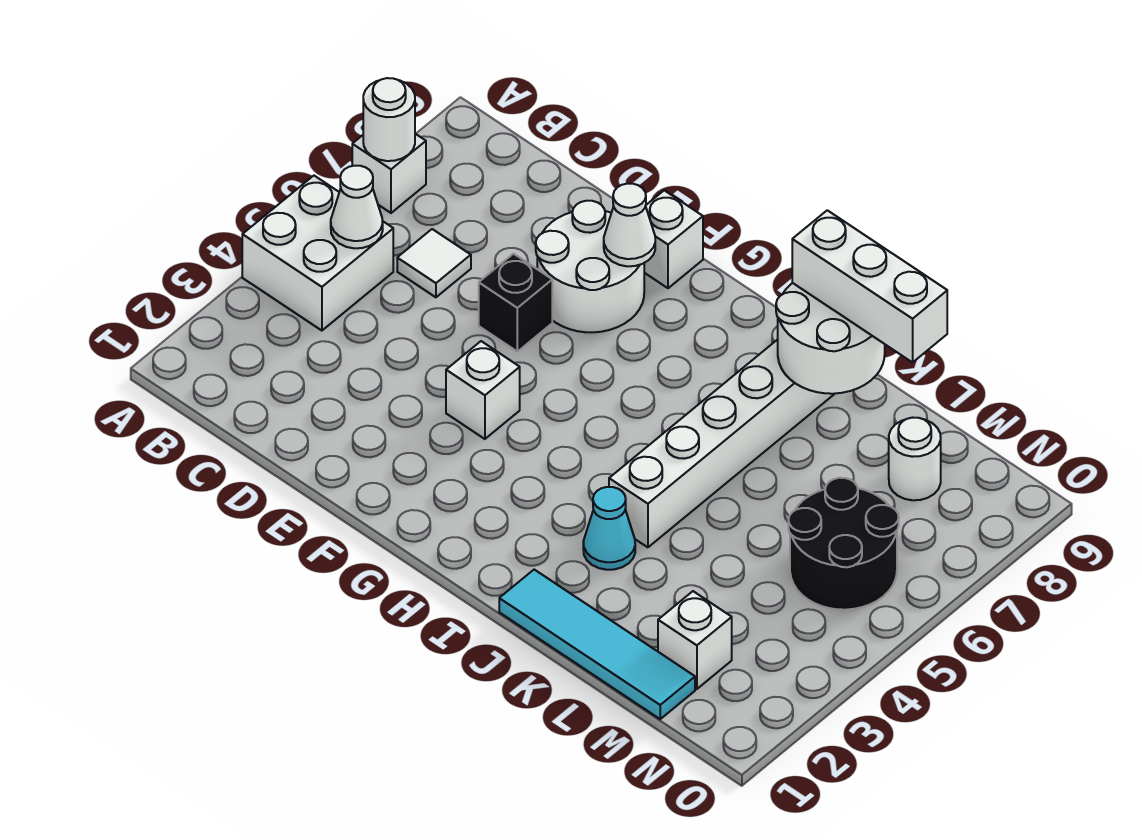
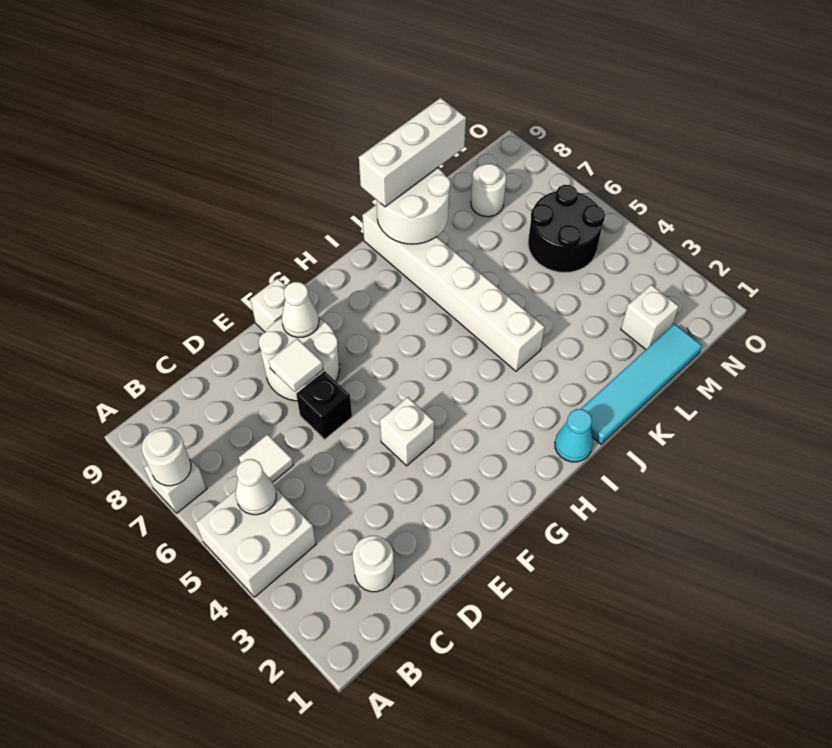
none -> white round brick C2 level 1
none -> white tile E7 level 2
cyan cone J3 level 1 -> cyan cone I1 level 1

